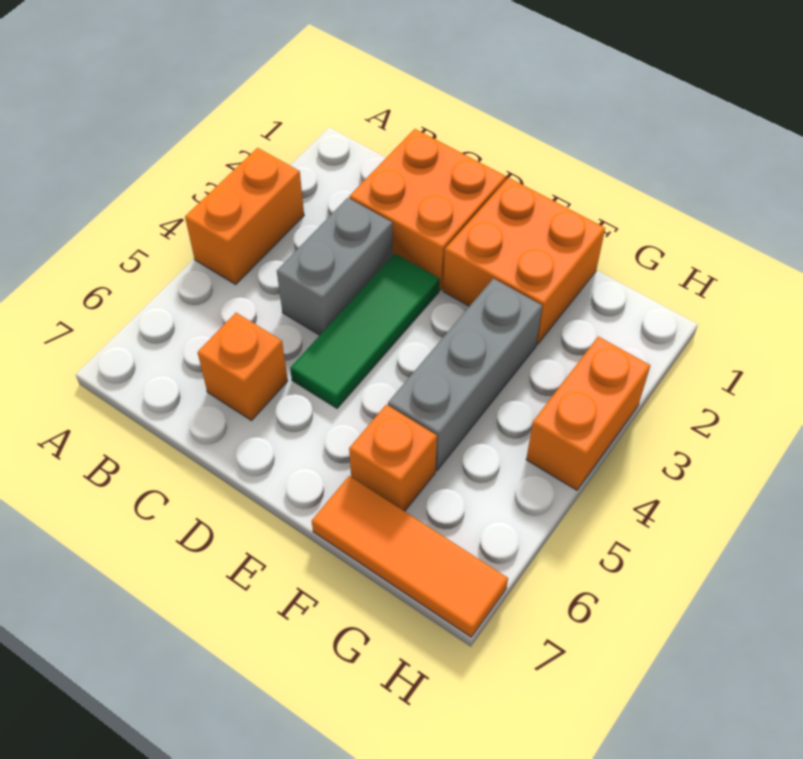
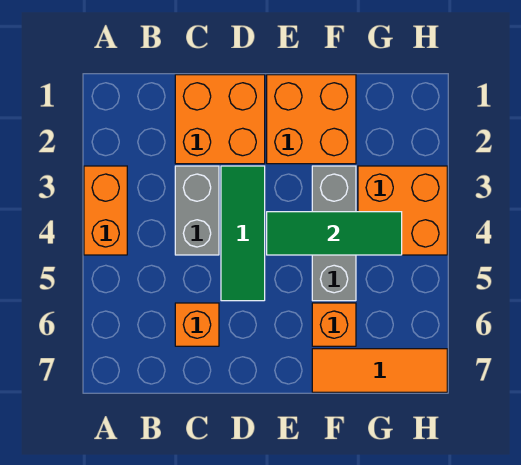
none -> green tile E4:G4 level 2
orange brick H3:H4 level 1 -> orange brick G3:H4 level 1

